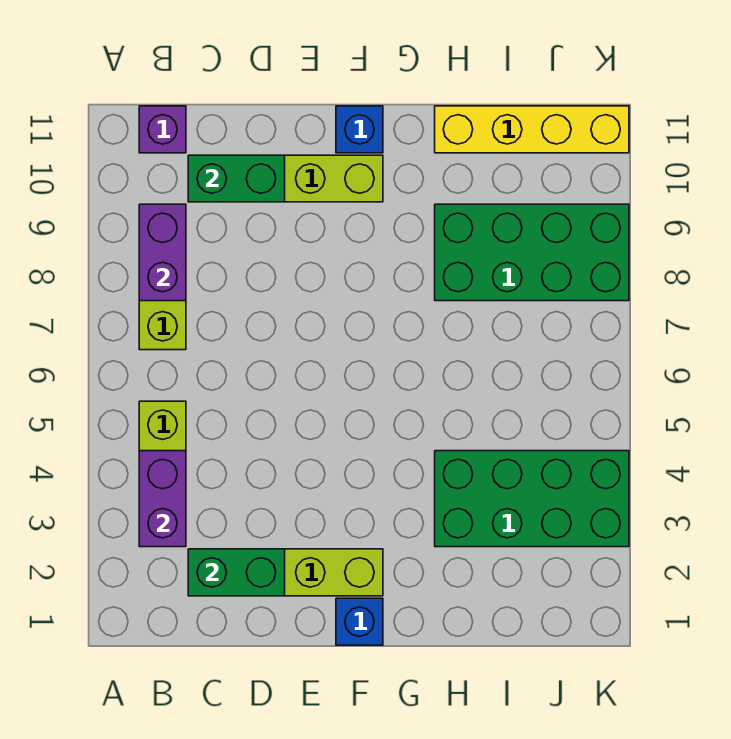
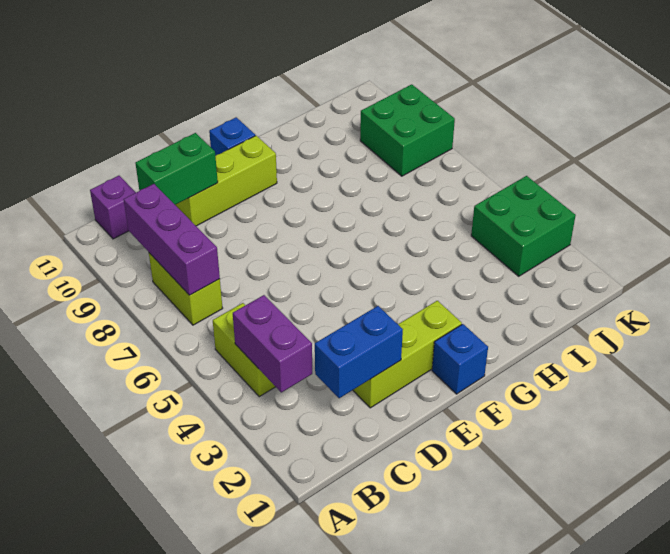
purple brick B8:B9 level 2 -> purple brick B7:B9 level 2
green brick C2:D2 level 2 -> blue brick C2:D2 level 2
green brick H3:K4 level 1 -> green brick J3:K4 level 1
green brick H8:K9 level 1 -> green brick J8:K9 level 1
yellow brick H11:K11 level 1 -> none

